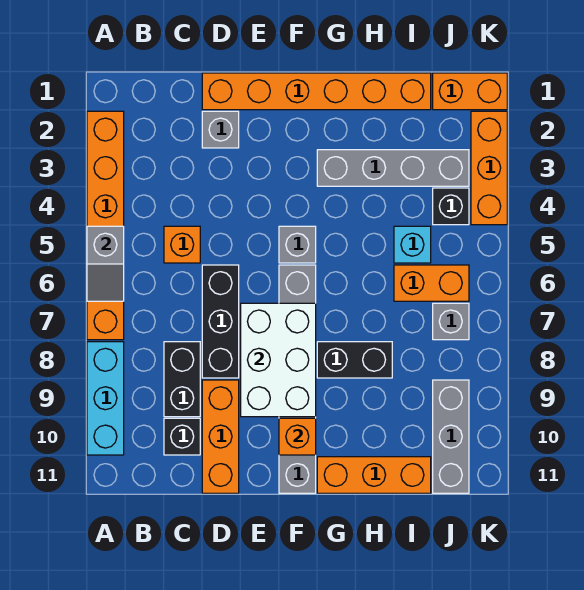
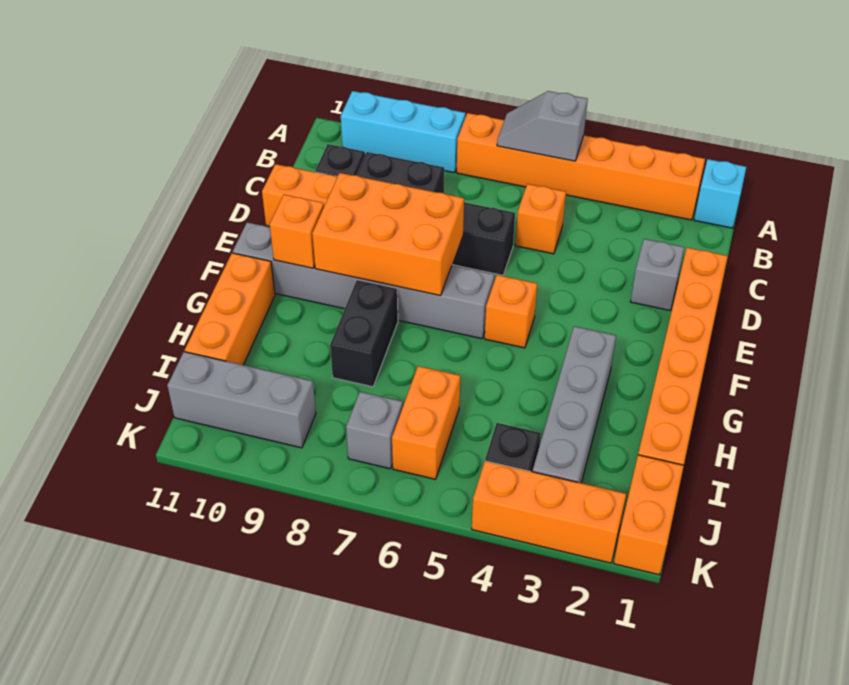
white brick E7:F9 level 2 -> orange brick E7:F9 level 2
grey brick F5 level 1 -> orange brick F5 level 1
cyan brick I5 level 1 -> cyan brick A1 level 1

